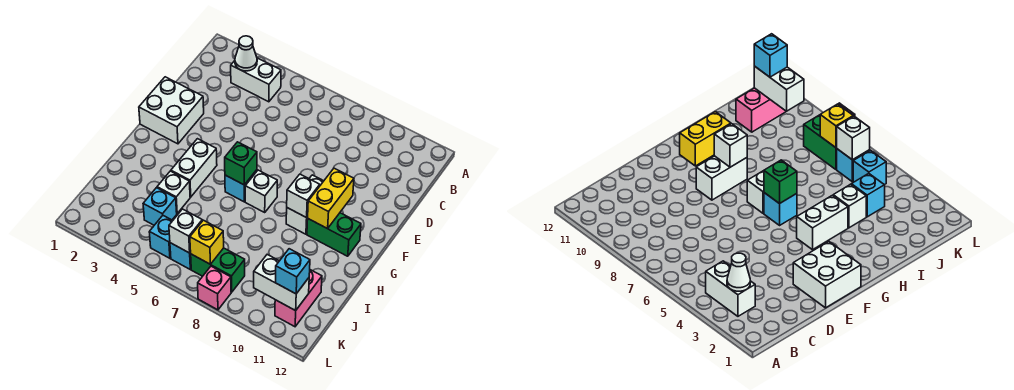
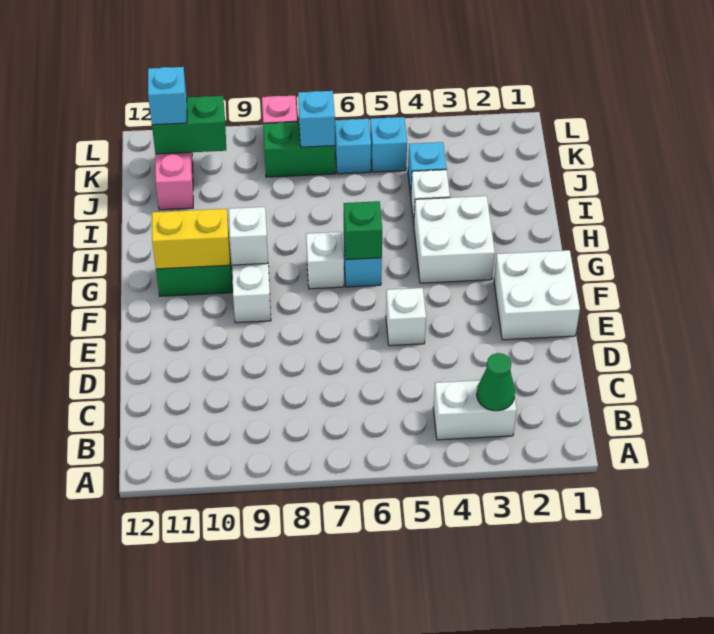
white cone B3 level 2 -> green cone B3 level 2
yellow brick F10:G10 level 2 -> yellow brick G10:G11 level 2
white brick G4:H4 level 1 -> white brick G3:H4 level 1
white brick K6 level 2 -> white brick E5 level 1
yellow brick K7 level 2 -> cyan brick K7 level 2
white brick K10:K11 level 2 -> green brick K10:K11 level 2

